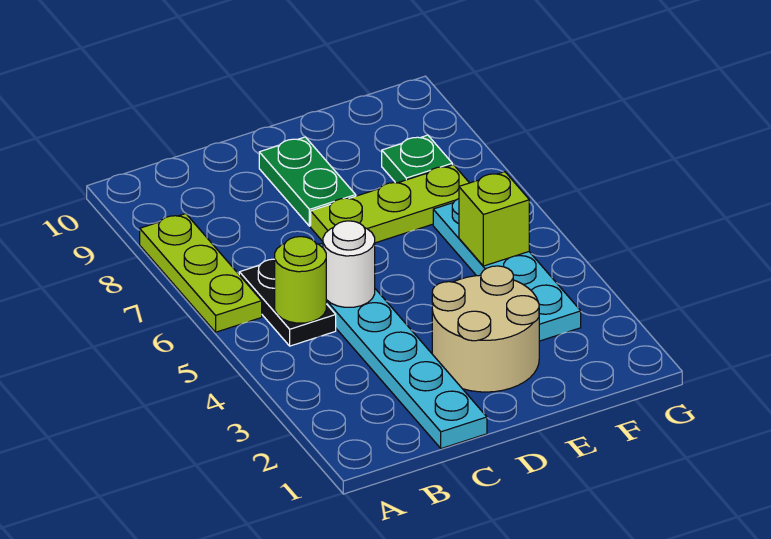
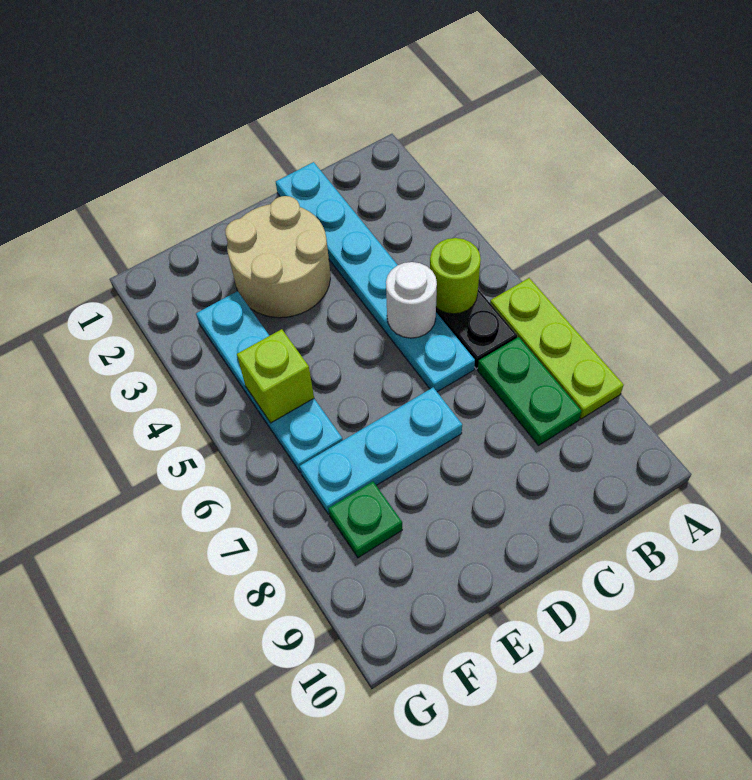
lime plate D7:F7 level 1 -> cyan plate D7:F7 level 1
green plate D8:D9 level 1 -> green plate B7:B8 level 1

